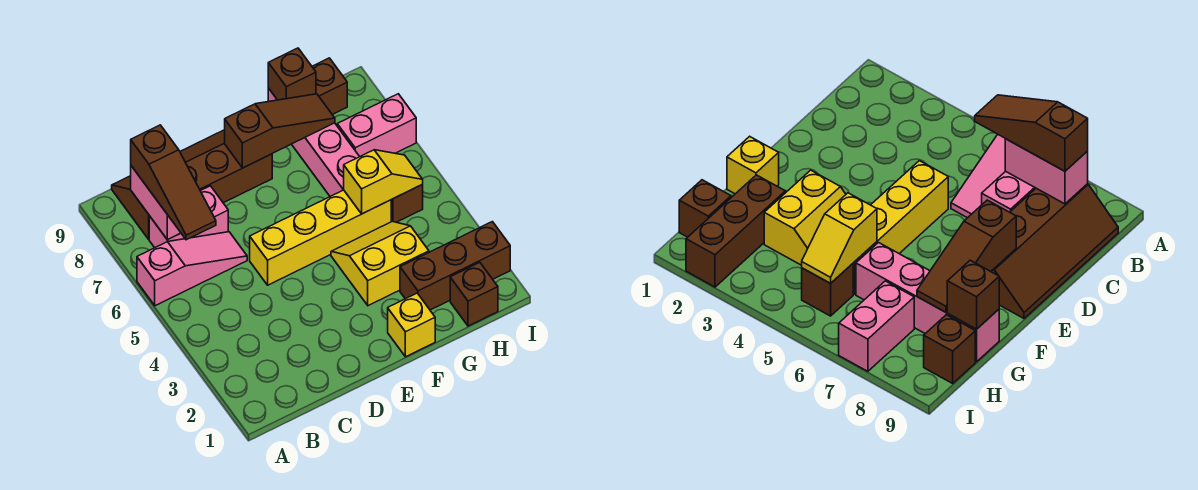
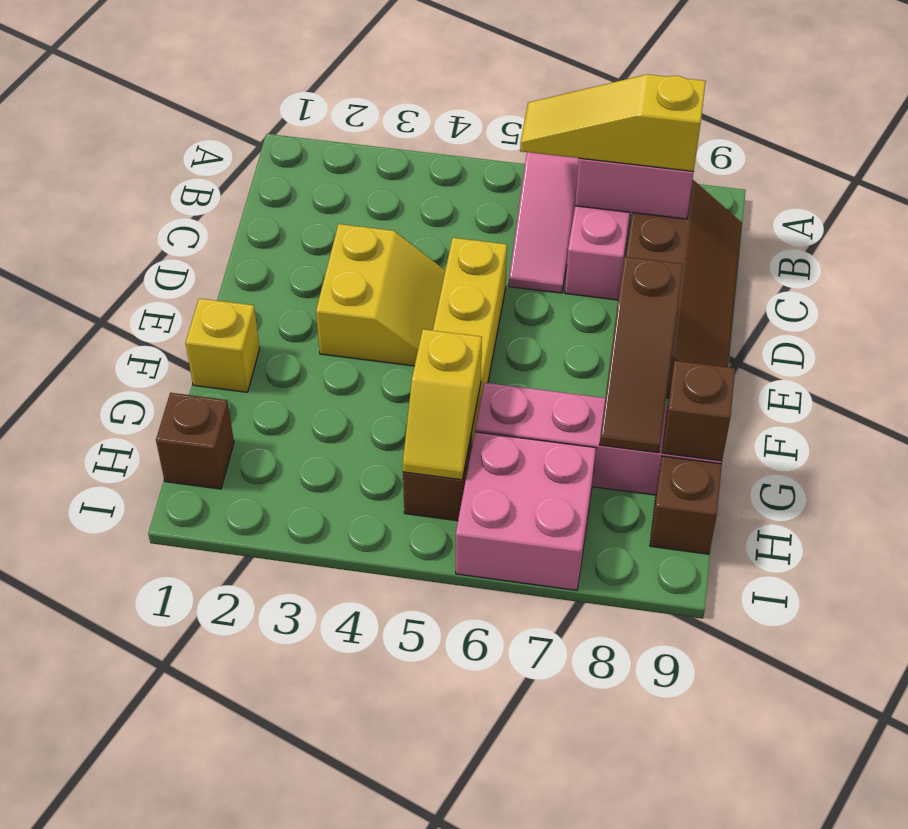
brown slope B6:B8 level 3 top 8 -> yellow slope B6:B8 level 3 top 8
yellow slope F3:G4 level 1 top 3 -> yellow slope D3:E4 level 1 top 3
brown brick G2:I2 level 1 -> none
pink brick H7:I7 level 1 -> pink brick H6:I7 level 1

